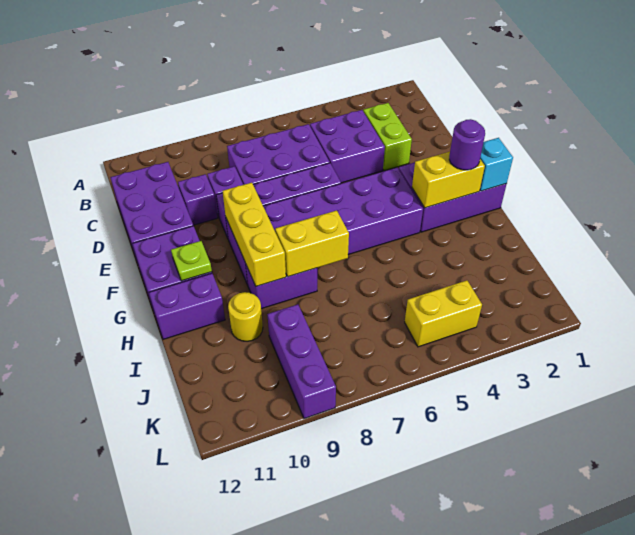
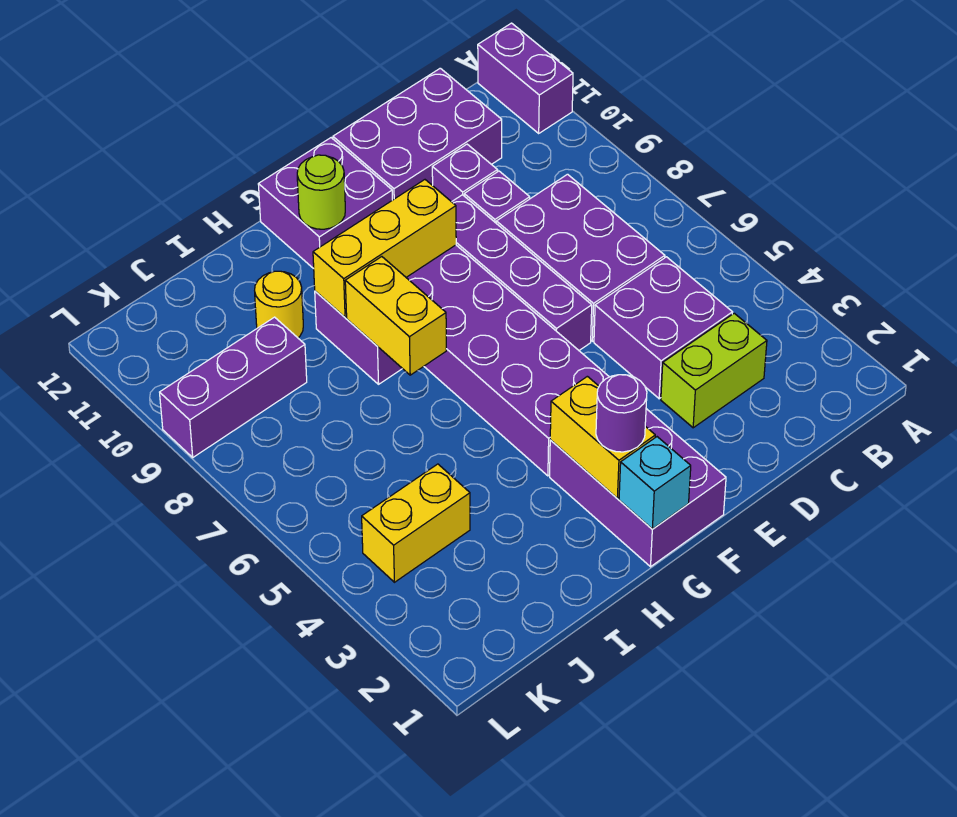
lime plate G11 level 2 -> lime round brick G11 level 2
purple brick H11:H12 level 1 -> purple brick A11:A12 level 1
yellow brick K4:K5 level 1 -> yellow brick J4:K4 level 1

